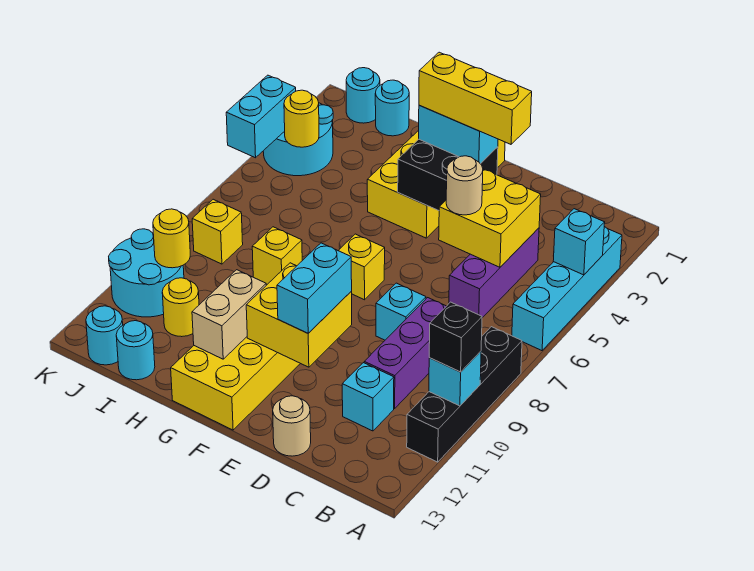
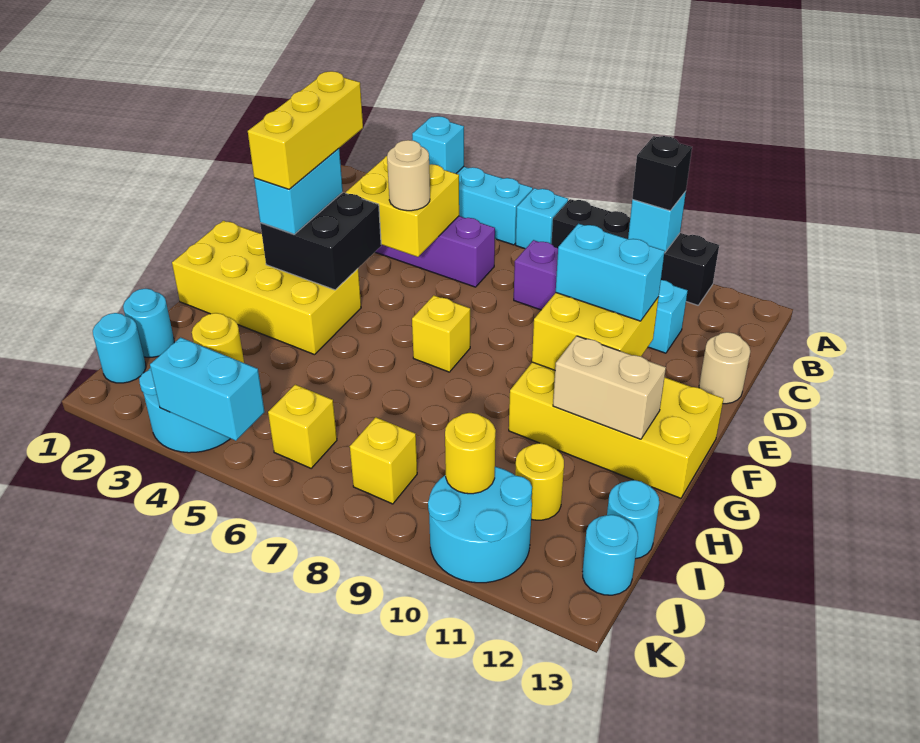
cyan brick D8 level 1 -> cyan brick A7 level 1
yellow brick H8 level 1 -> yellow brick J6 level 1

